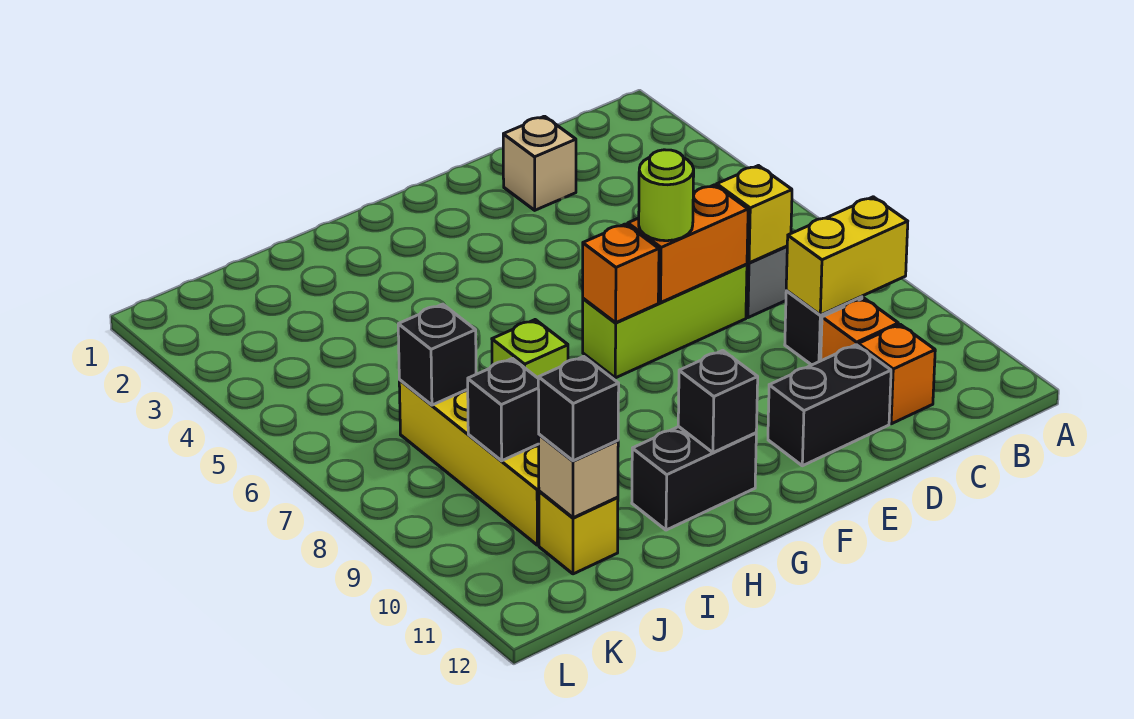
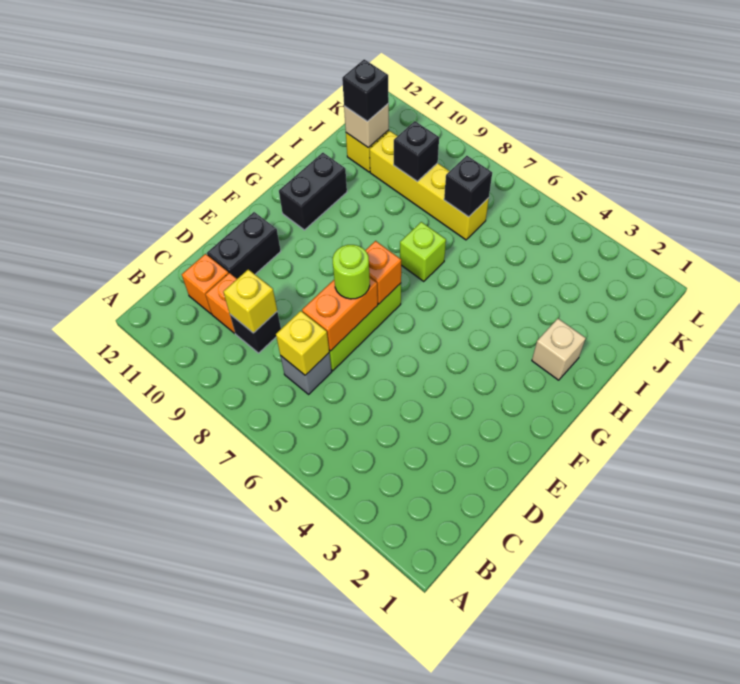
yellow brick B9:C9 level 2 -> yellow brick C9 level 2
tan brick D2 level 1 -> tan brick H2 level 1
black brick G11 level 2 -> none

